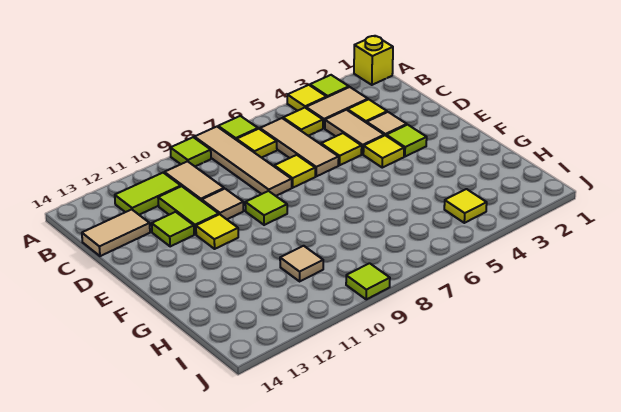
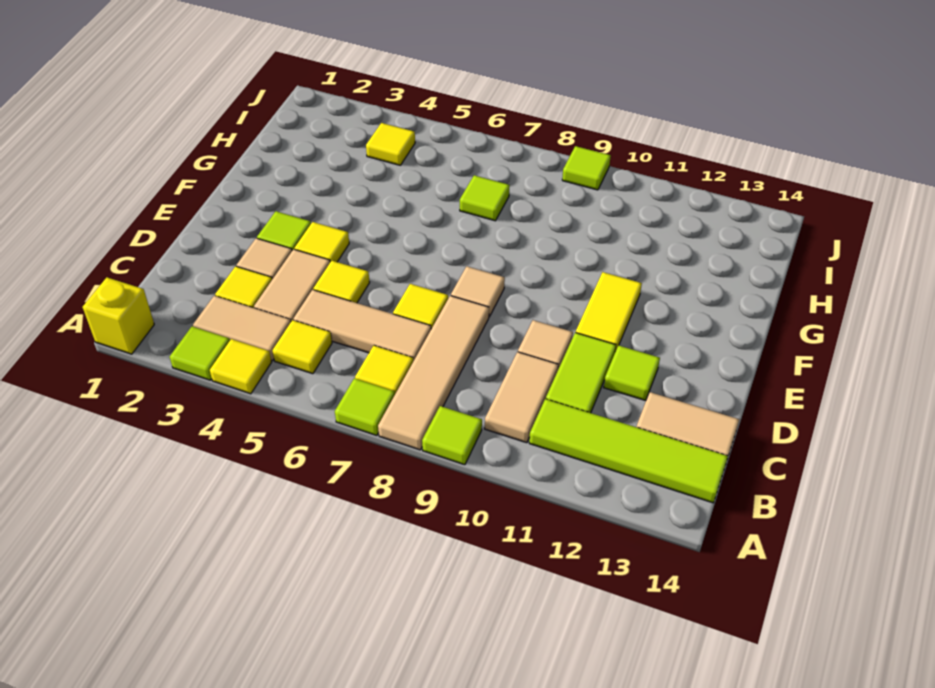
tan tile B6:D6 level 1 -> tan tile C5:C7 level 1
lime tile B11:B12 level 1 -> lime tile B11:B14 level 1
lime tile E9 level 1 -> lime tile H7 level 1
yellow tile E11 level 1 -> yellow tile E11:F11 level 1
tan tile H10 level 1 -> tan tile E8 level 1

